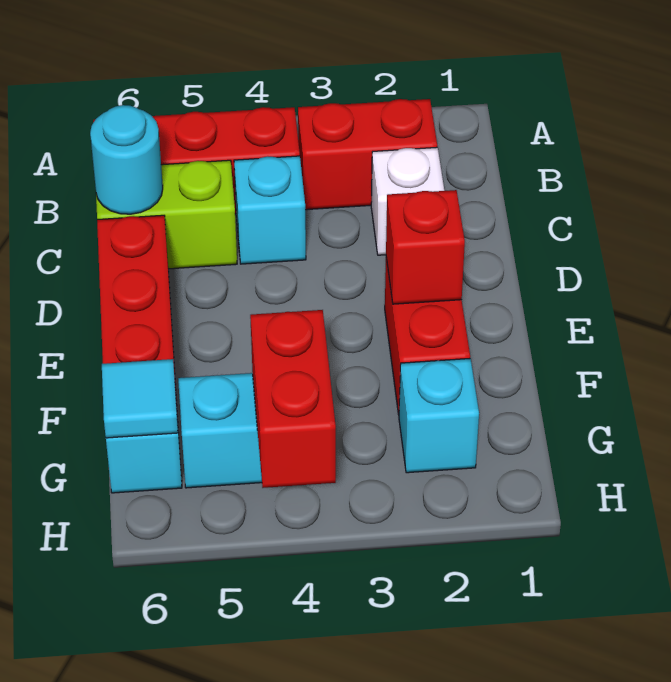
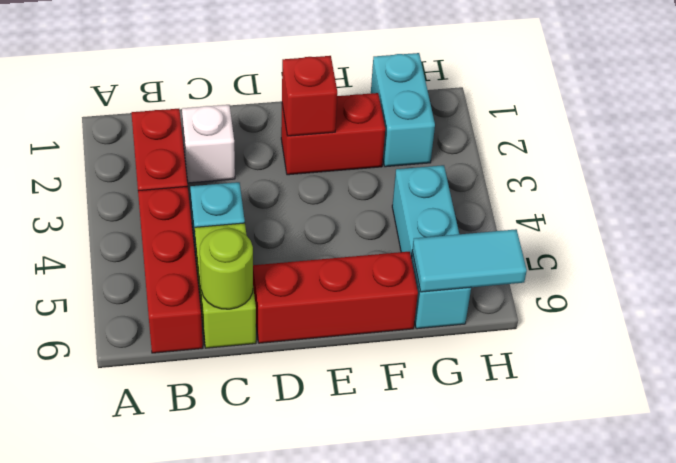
cyan round brick C6 level 2 -> lime round brick C6 level 2
cyan brick G2 level 1 -> cyan brick G1:G2 level 1
red brick G4:H4 level 2 -> none
cyan tile G6 level 2 -> cyan tile G6:H6 level 2

